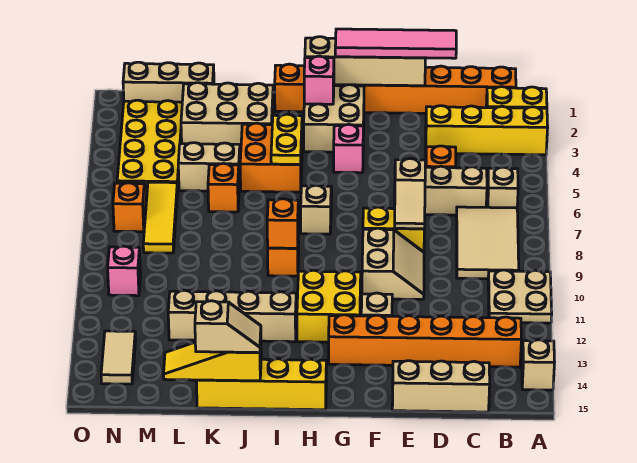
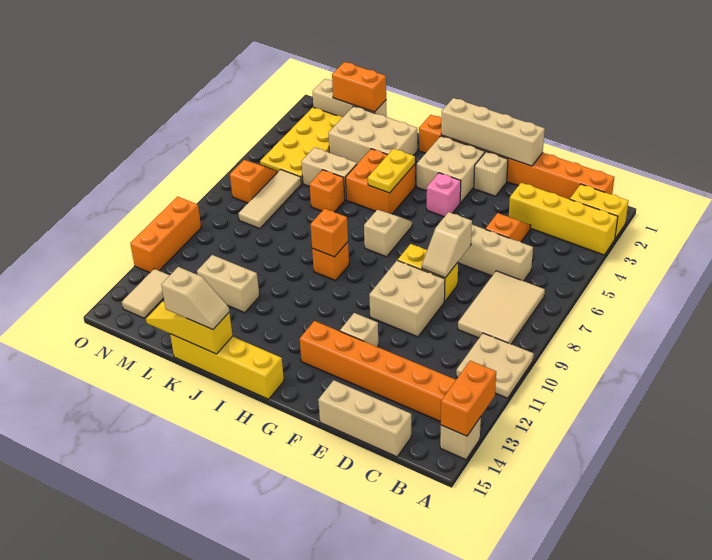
none -> orange brick A13:A14 level 2
tan brick B6 level 1 -> tan brick F2 level 1
pink tile D1:G1 level 3 -> none
tan slope E9:F10 level 1 top F -> tan brick E9:F10 level 1
yellow brick G11:H12 level 1 -> none
pink brick H2 level 2 -> none
tan brick I12:L12 level 1 -> tan brick K12:L12 level 1
none -> orange brick L1:M1 level 2
yellow tile M6:M8 level 1 -> tan tile M6:M8 level 1
pink brick N10 level 1 -> none
none -> orange brick O10:O12 level 1

